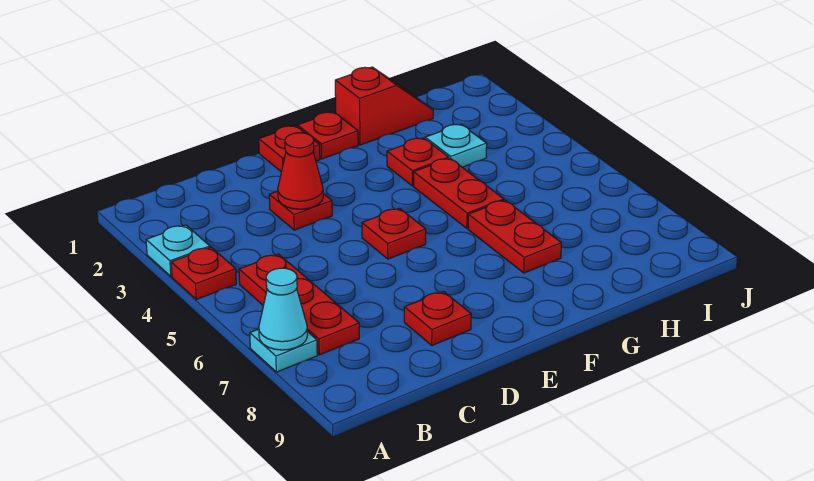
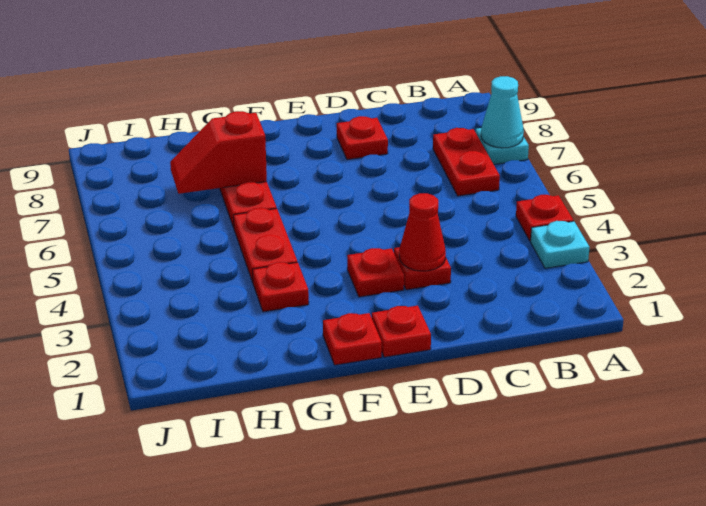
red plate B5:B7 level 1 -> red plate B6:B7 level 1
red plate E5 level 1 -> red plate E3 level 1
red slope G1:H1 level 1 top G -> red slope G7:H7 level 2 top G
cyan plate H3 level 1 -> none

